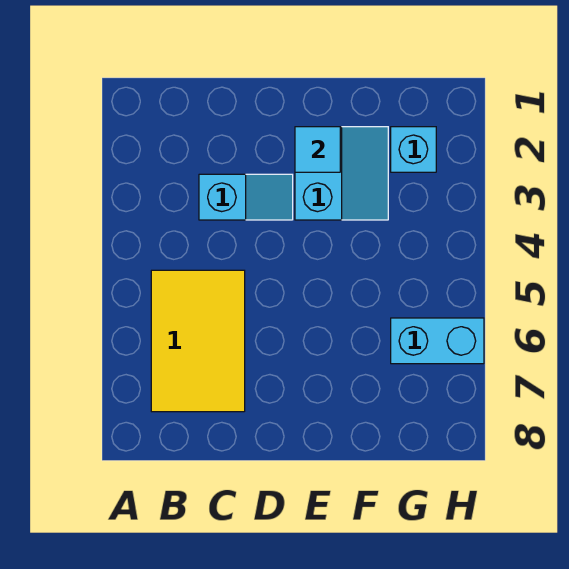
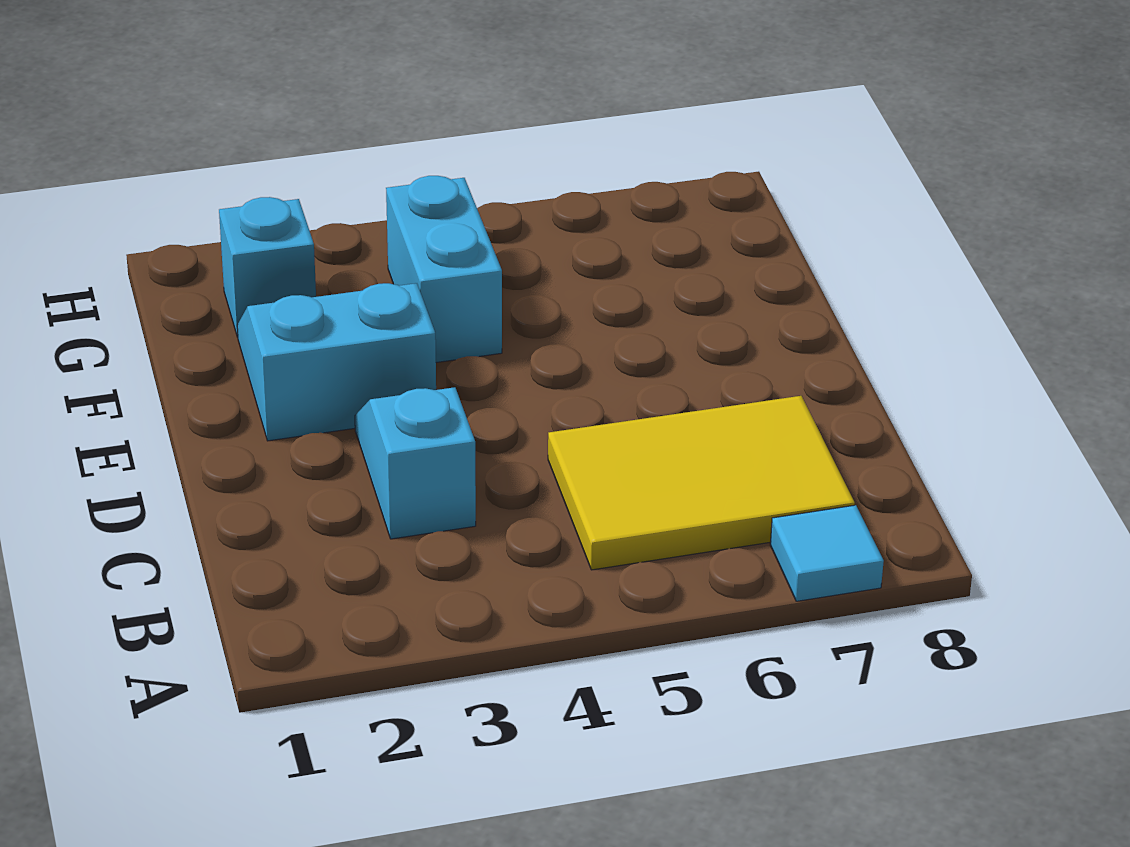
cyan tile E2 level 2 -> cyan tile A7 level 1
cyan brick G6:H6 level 1 -> cyan brick F4:G4 level 1

